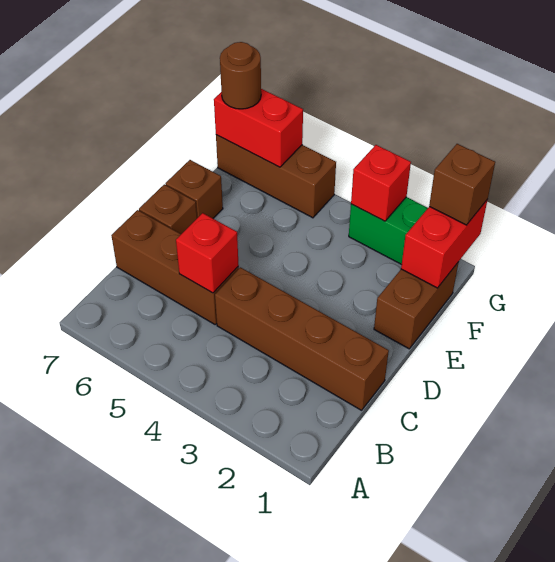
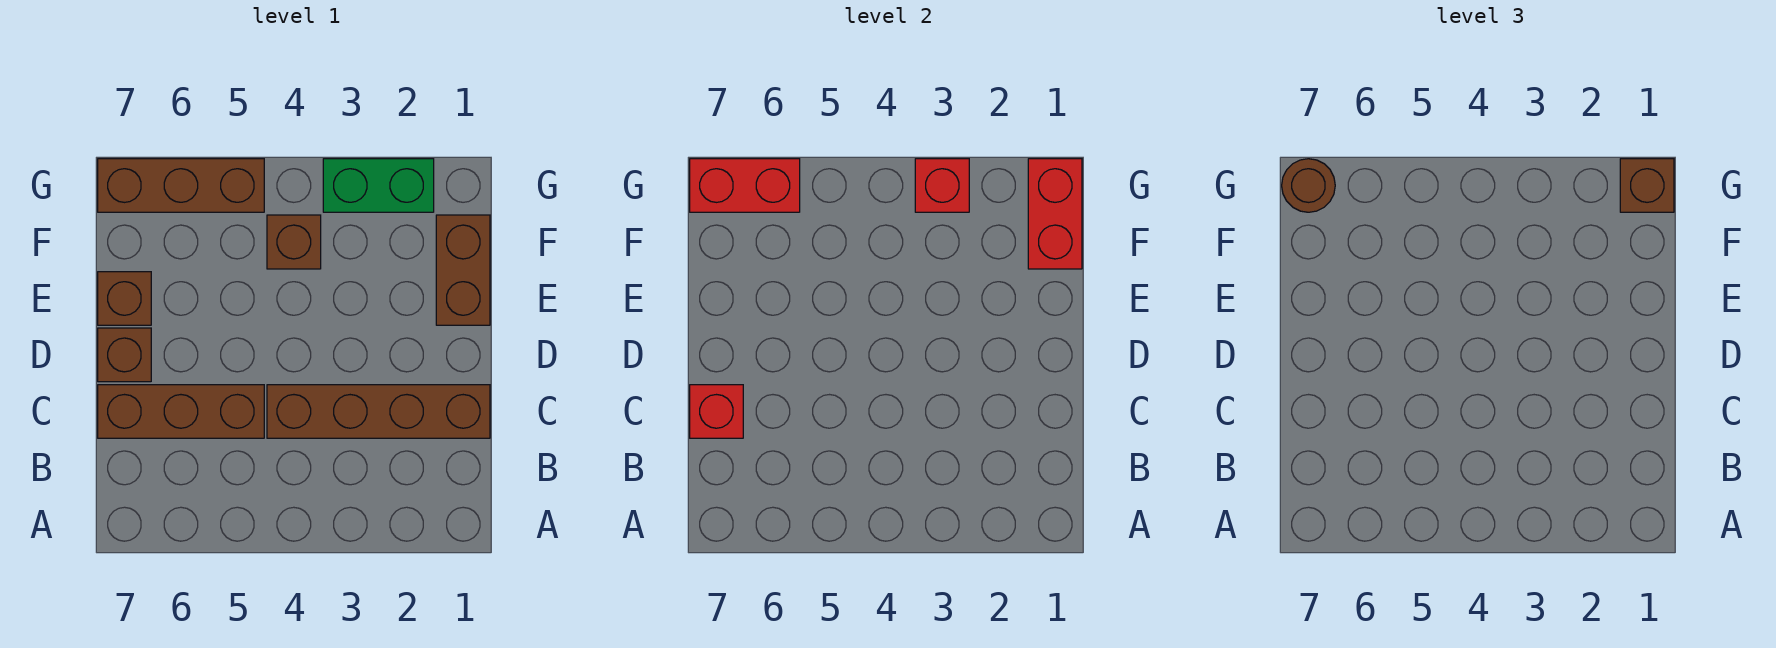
red brick C5 level 2 -> red brick C7 level 2
none -> brown brick F4 level 1

